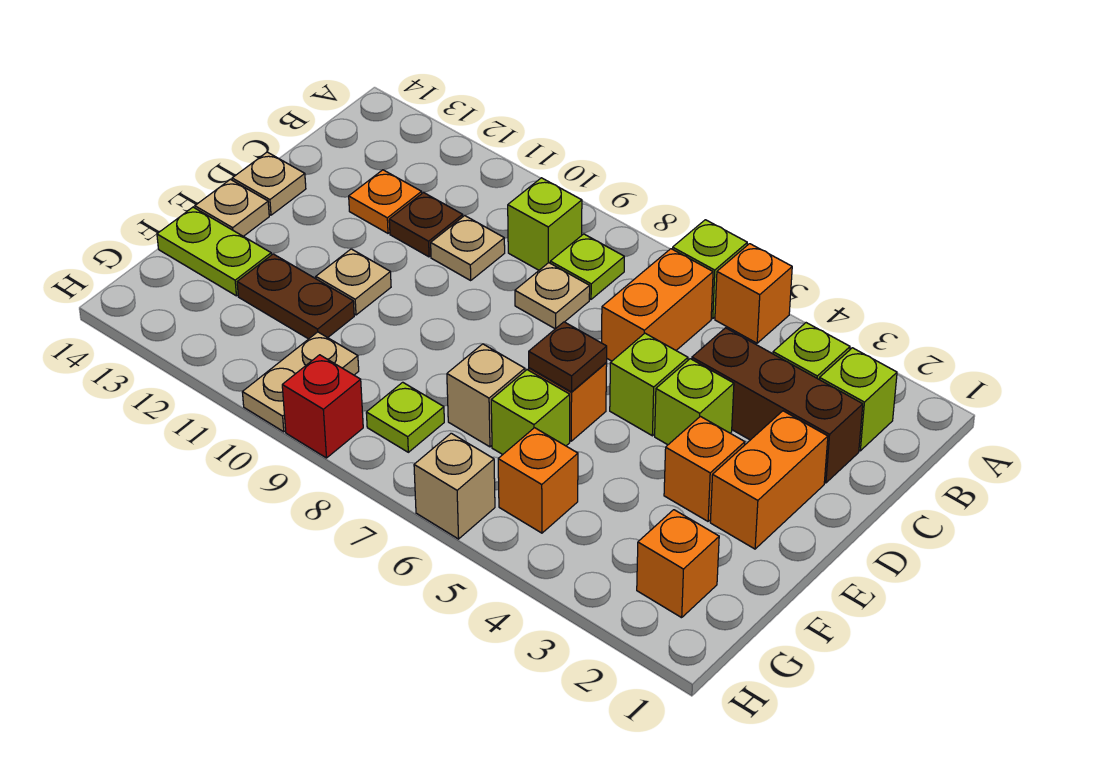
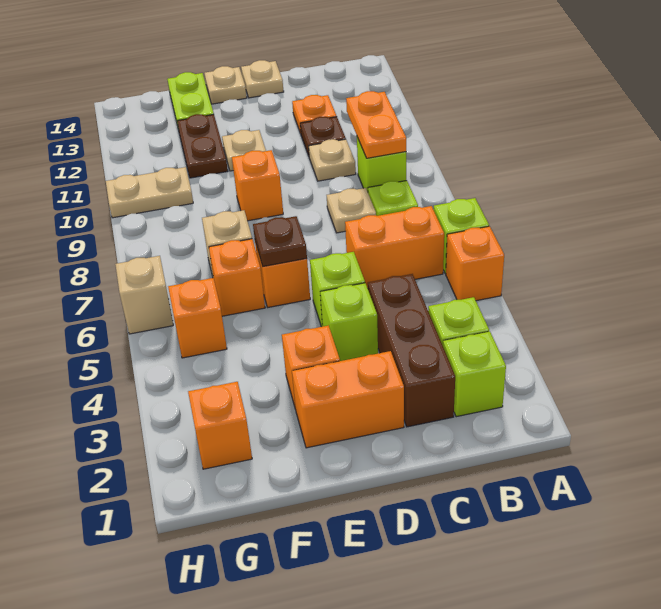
none -> orange plate B9:B10 level 2
none -> orange brick E9 level 1
lime brick F6 level 1 -> orange brick F6 level 1
lime plate G8 level 1 -> none
red brick H9 level 1 -> none

